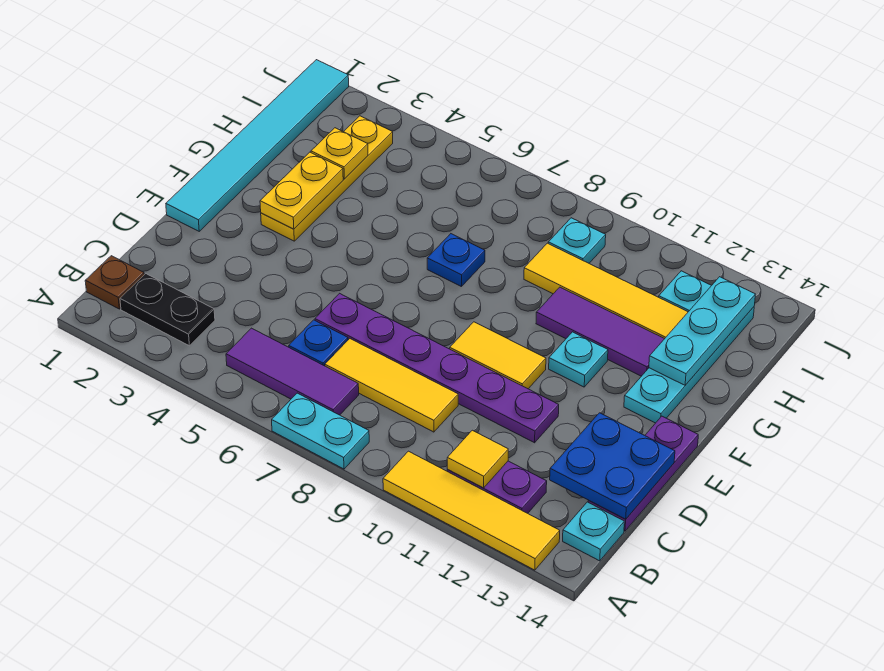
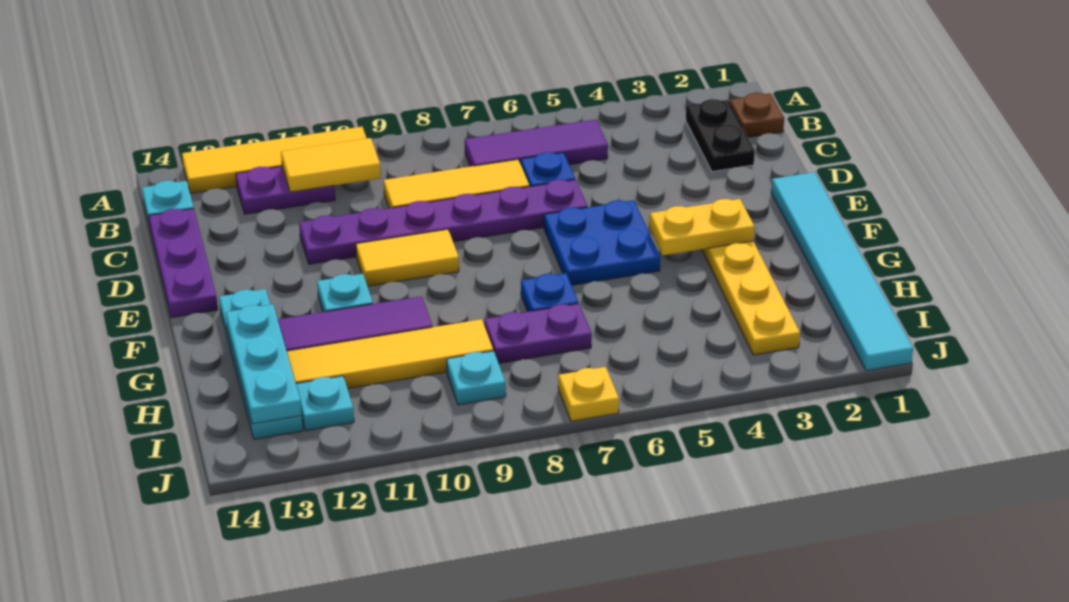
cyan plate A7:A8 level 1 -> none
black plate B2:B3 level 1 -> black plate B2:C2 level 1
yellow tile B11 level 2 -> yellow tile B10:B11 level 2
blue plate C13:D14 level 2 -> blue plate E5:F6 level 1
yellow plate F3:G3 level 2 -> yellow plate F3:F4 level 2
yellow plate H3 level 2 -> yellow plate J7 level 1
none -> purple plate H7:H8 level 1

